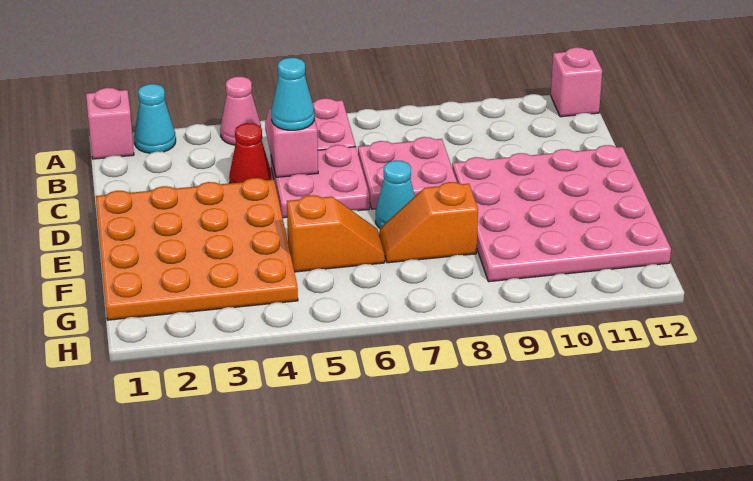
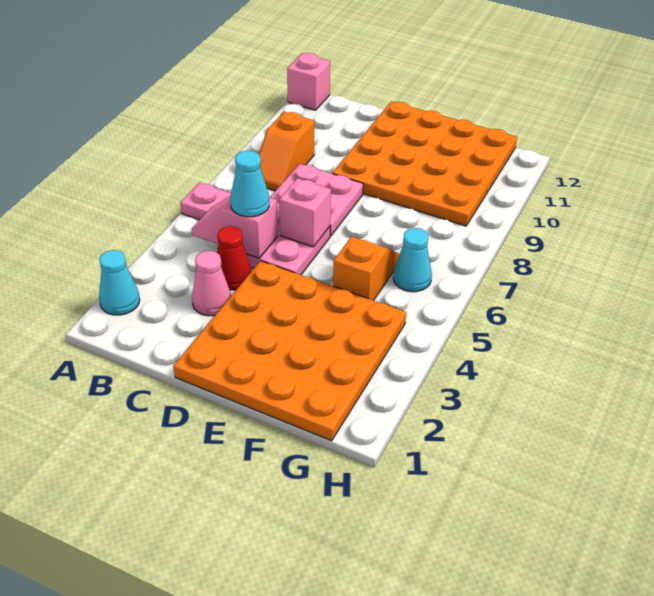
pink brick A1 level 1 -> pink brick D6 level 2
pink cone A4 level 1 -> pink cone C3 level 1
pink plate D9:G12 level 1 -> orange plate D9:G12 level 1
cyan cone E7 level 1 -> cyan cone G6 level 1
orange slope F7:F8 level 1 top 8 -> orange slope B8:B9 level 1 top 9

